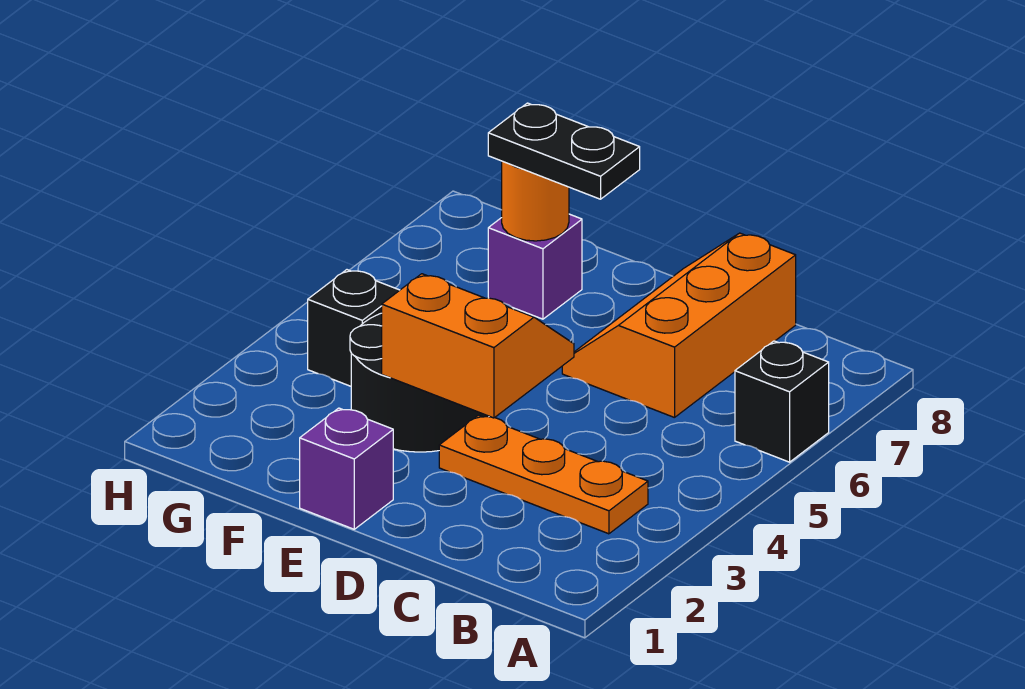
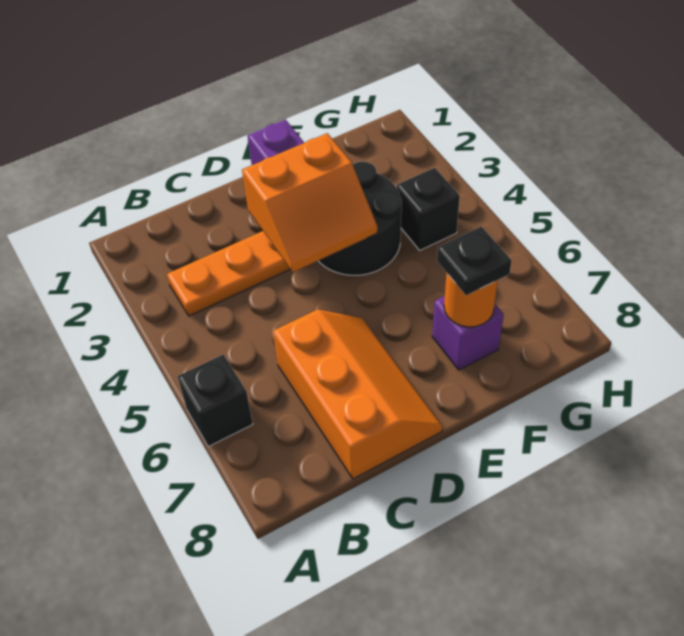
black plate E7:F7 level 3 -> black plate F7 level 3

